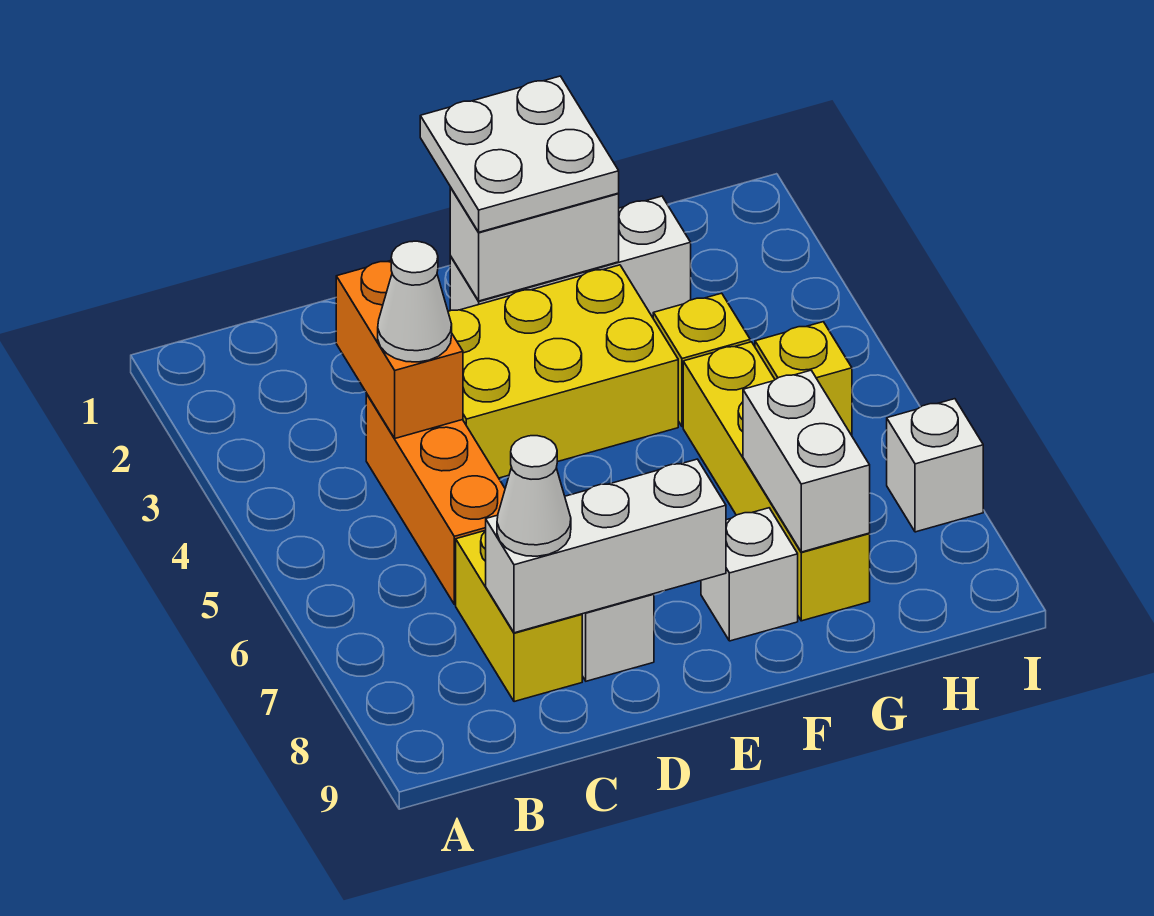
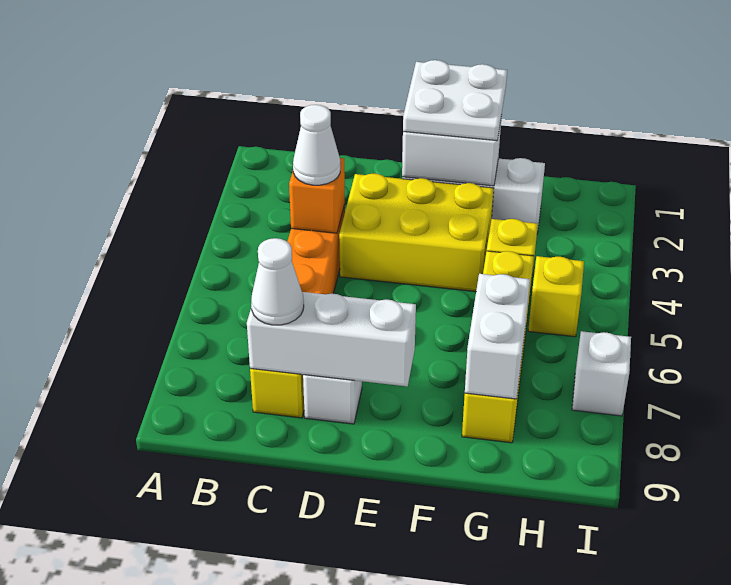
orange brick C3:C4 level 2 -> orange brick C4 level 2
white brick F8 level 1 -> none

